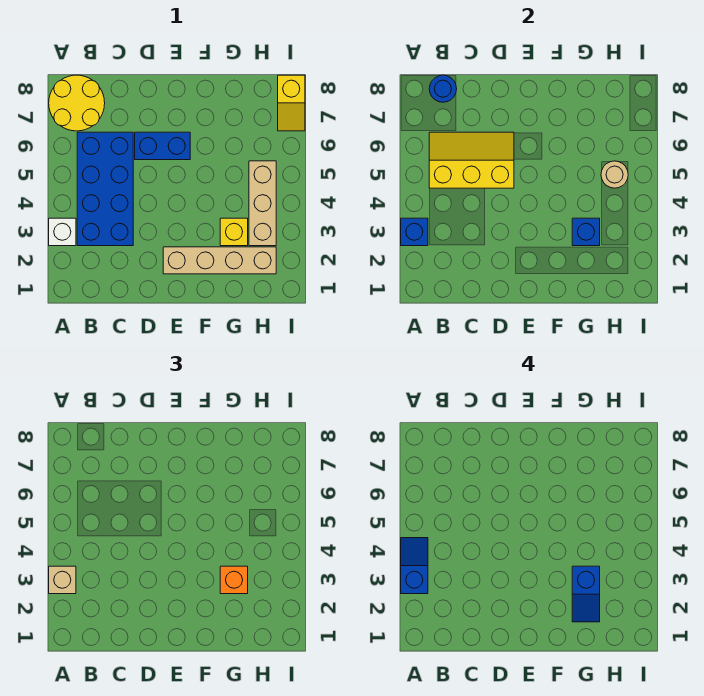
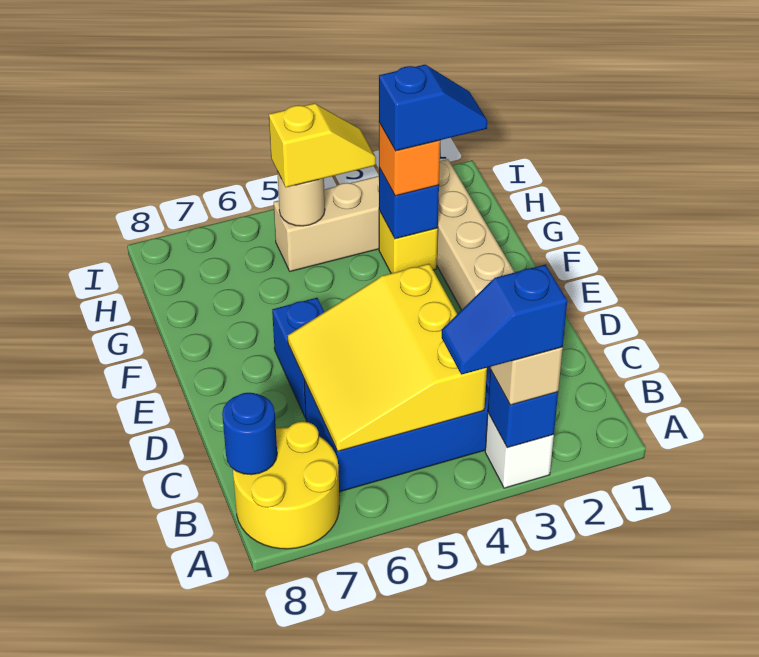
yellow slope B5:D6 level 2 top 5 -> yellow slope B4:D6 level 2 top 4
yellow slope I7:I8 level 1 top 8 -> yellow slope H4:H5 level 3 top 5

